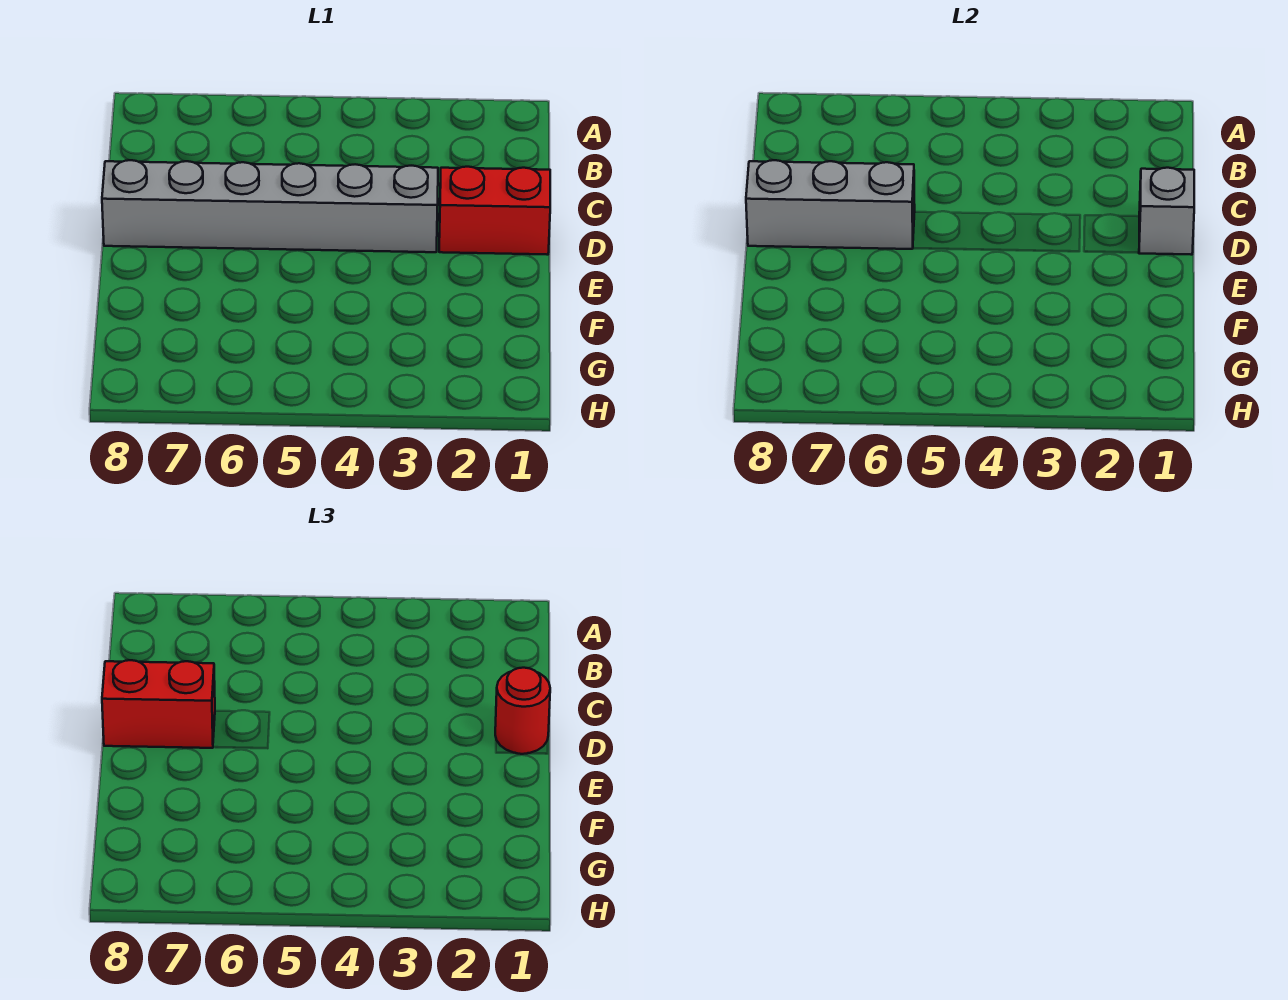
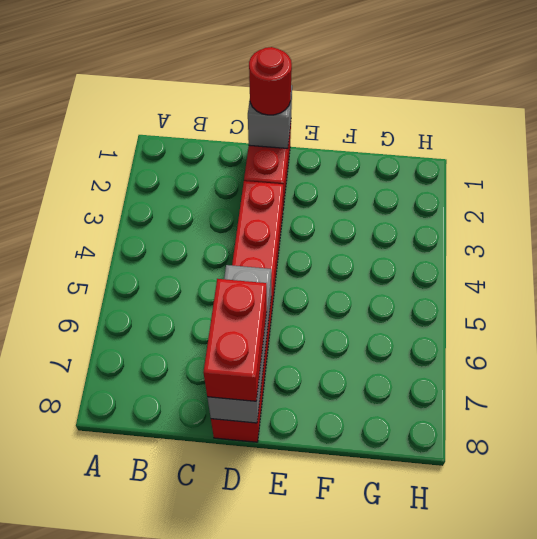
grey brick D3:D8 level 1 -> red brick D3:D8 level 1

